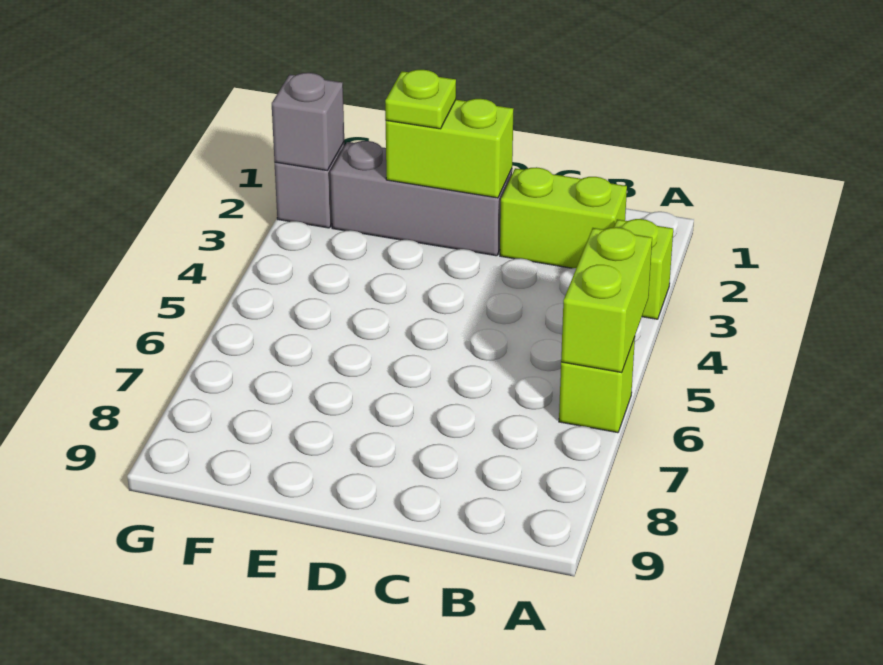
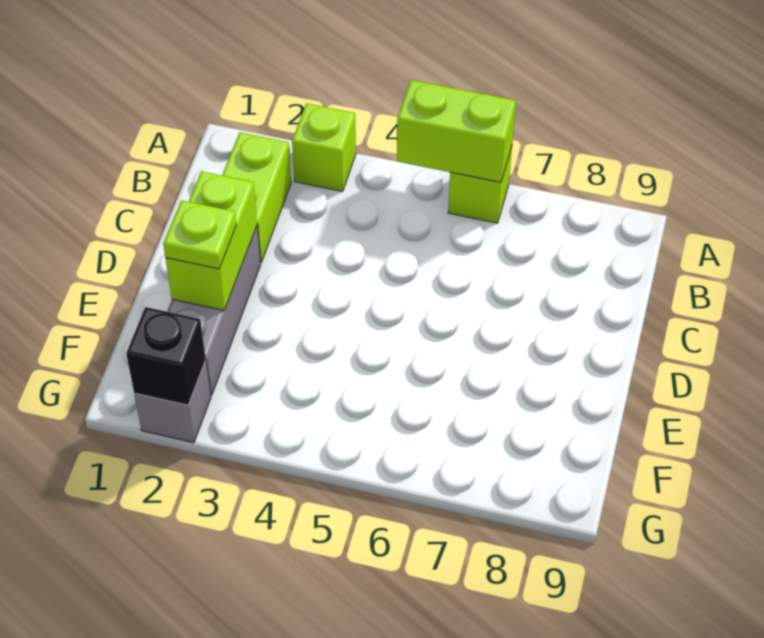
grey brick G2 level 2 -> black brick G2 level 2

